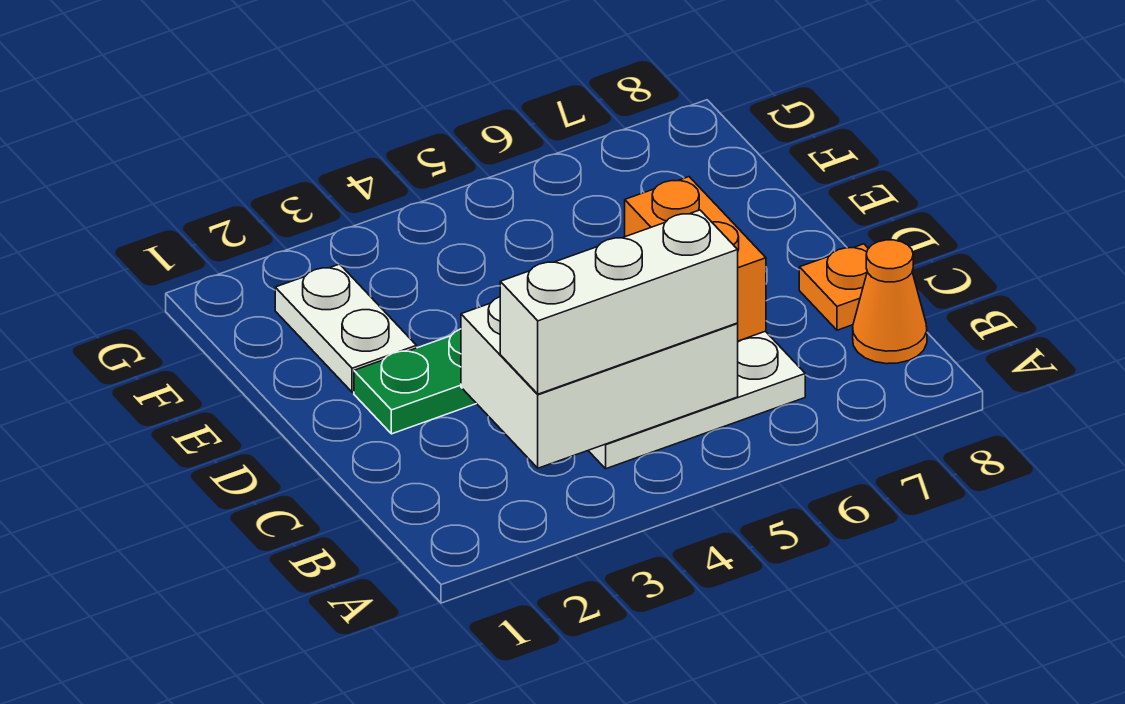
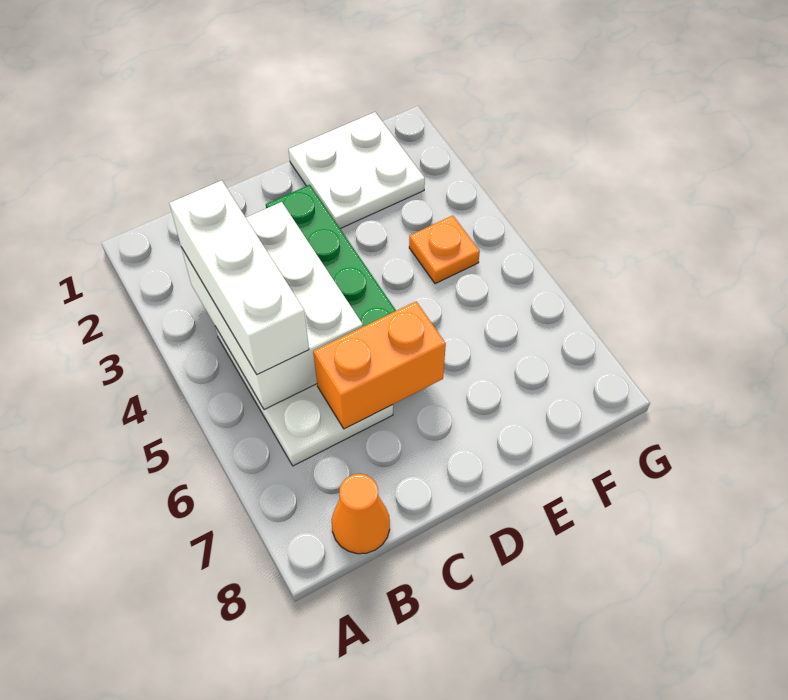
orange plate C8 level 1 -> orange plate F4 level 1
white plate E2:F2 level 1 -> white plate E1:F2 level 1

